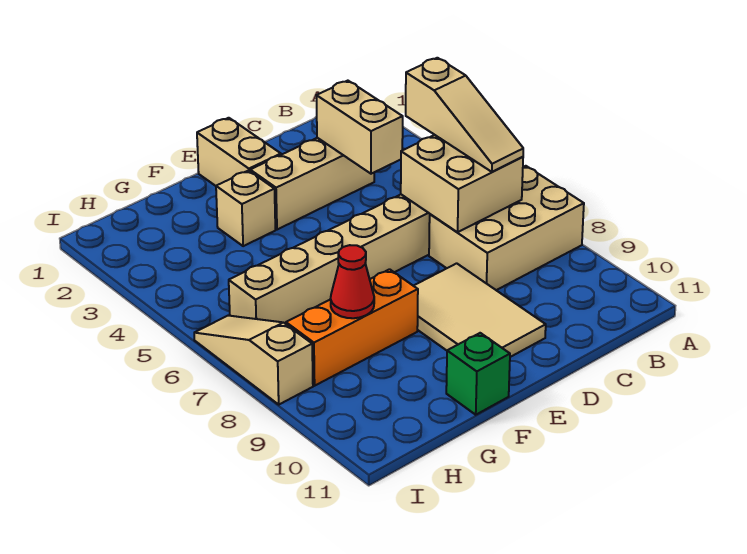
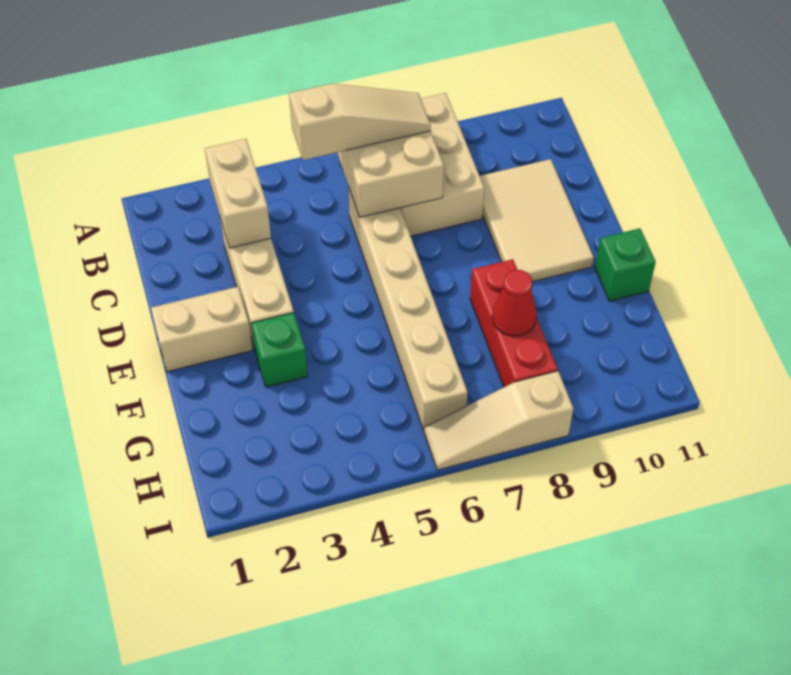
tan brick C3:C4 level 2 -> tan brick B3:C3 level 2
tan tile D8:E10 level 1 -> tan tile C9:E10 level 1
tan brick F3 level 1 -> green brick F3 level 1
orange brick F8:H8 level 1 -> red brick F8:H8 level 1

